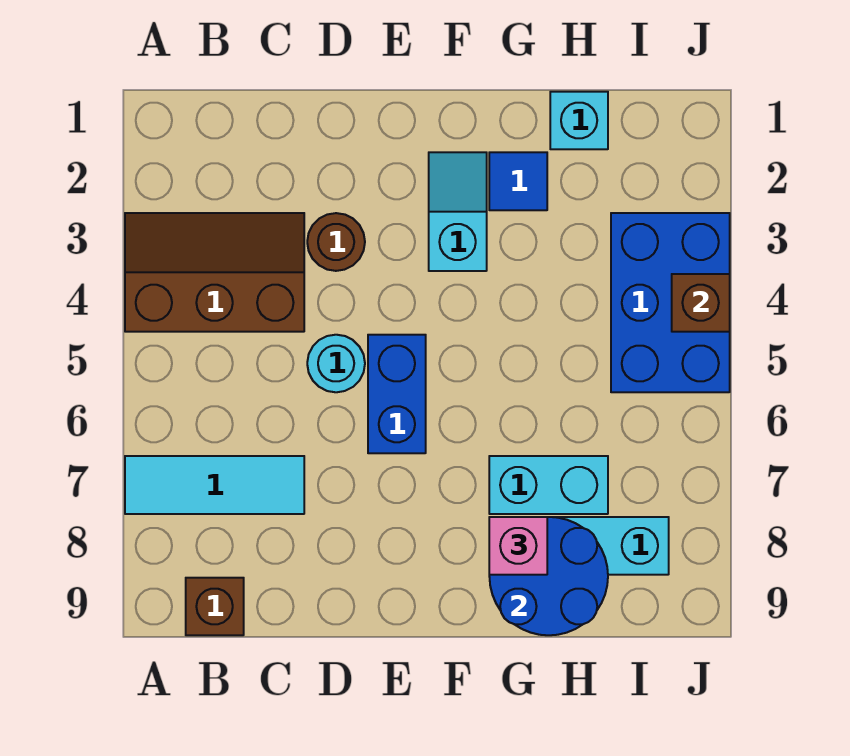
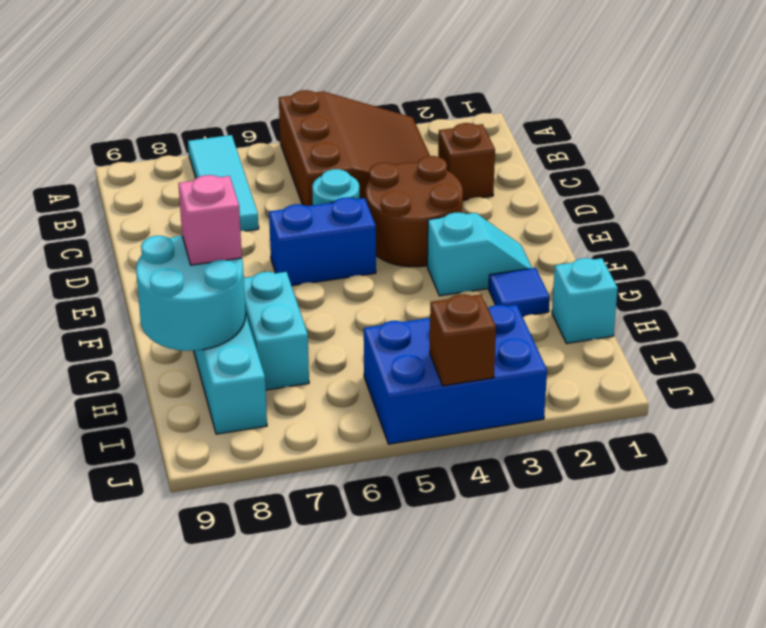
brown slope A3:C4 level 1 top 4 -> brown slope A3:C5 level 1 top 5
brown brick B9 level 1 -> brown brick C2 level 1
brown round brick D3 level 1 -> brown round brick D3:E4 level 1
blue round brick G8:H9 level 2 -> cyan round brick G8:H9 level 2

